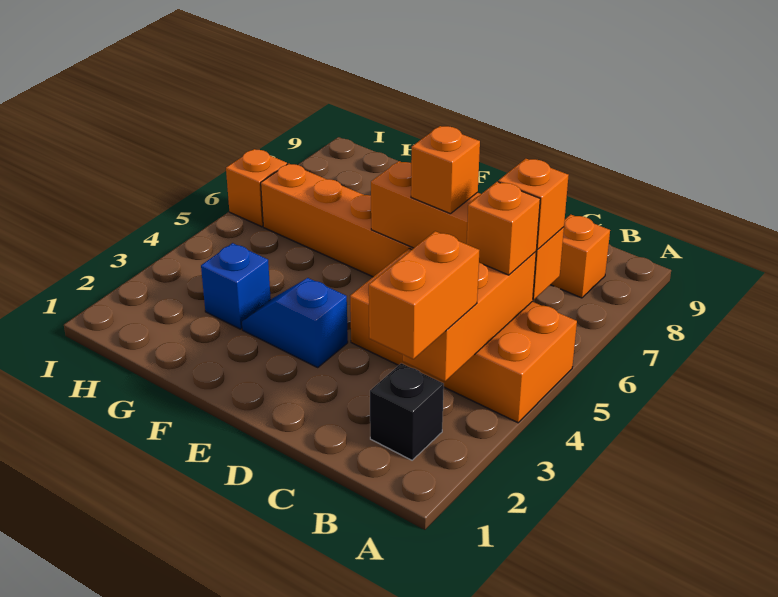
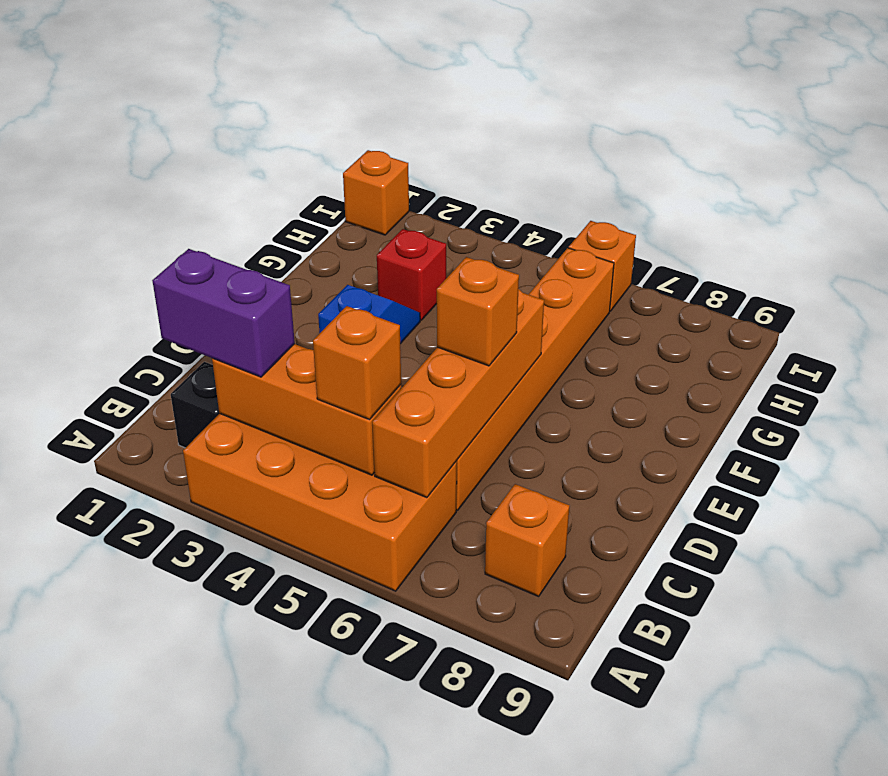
orange brick A4:D5 level 1 -> orange brick A3:B6 level 1
orange brick B2:B3 level 3 -> purple brick B2:B3 level 3
orange brick B6 level 3 -> orange brick I1 level 1
blue brick G3 level 1 -> red brick G3 level 1

